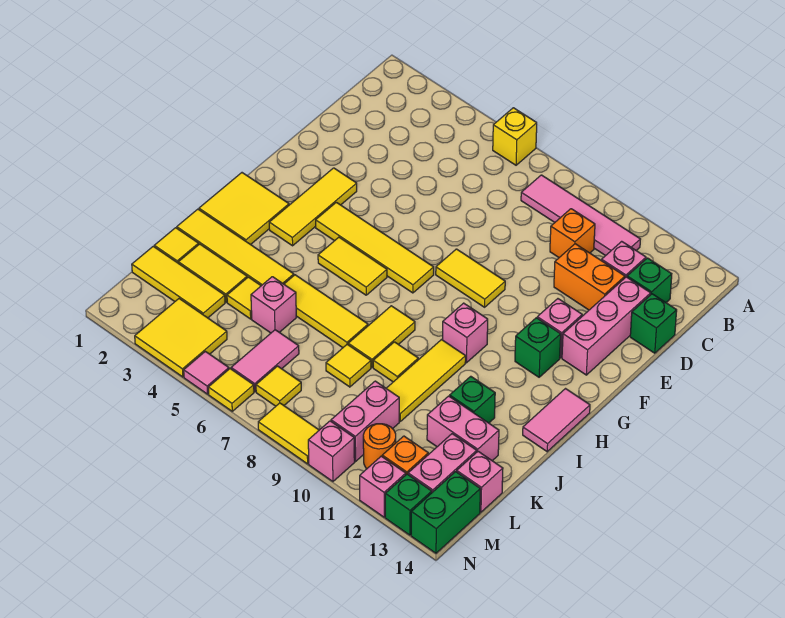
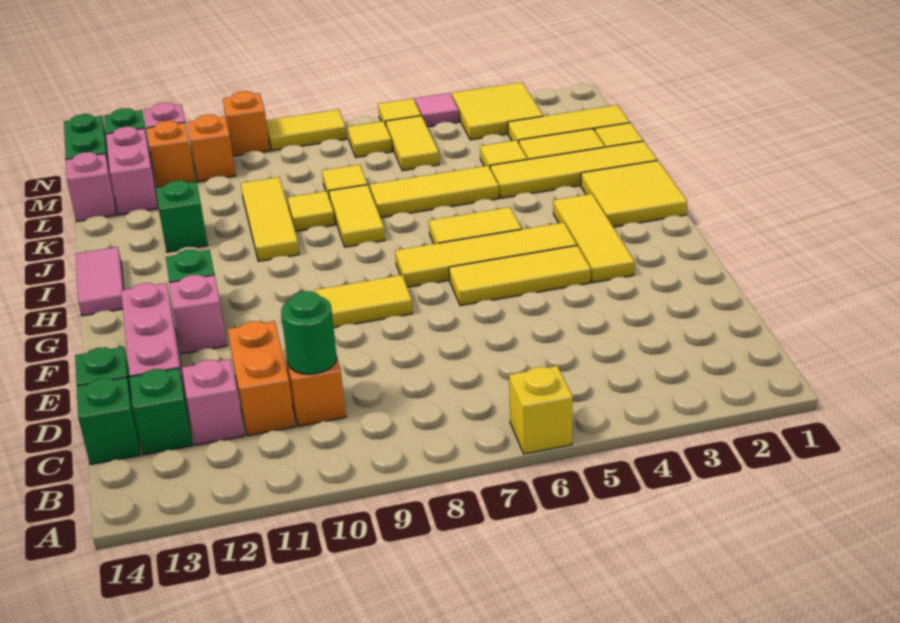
pink tile B8:B11 level 1 -> none
none -> green round brick C10 level 2
none -> green brick C14 level 1
orange brick D11:D12 level 1 -> orange brick C11:D11 level 1
none -> yellow tile F4:F6 level 1
pink brick H10 level 1 -> none
pink brick K5 level 1 -> none
pink brick K12:K13 level 1 -> none
pink tile L6:M6 level 1 -> yellow tile L6:M6 level 1
pink brick L10:M10 level 1 -> none
orange round brick M11 level 1 -> orange brick M11 level 1
pink brick N10 level 1 -> orange brick N10 level 1

